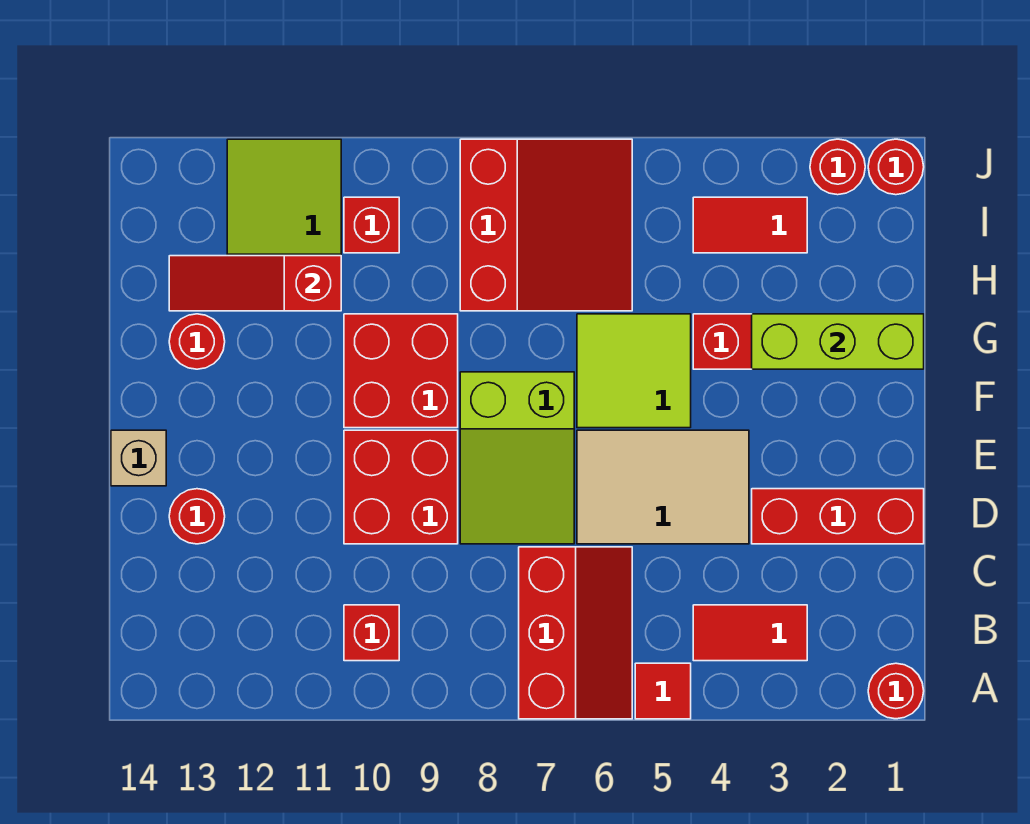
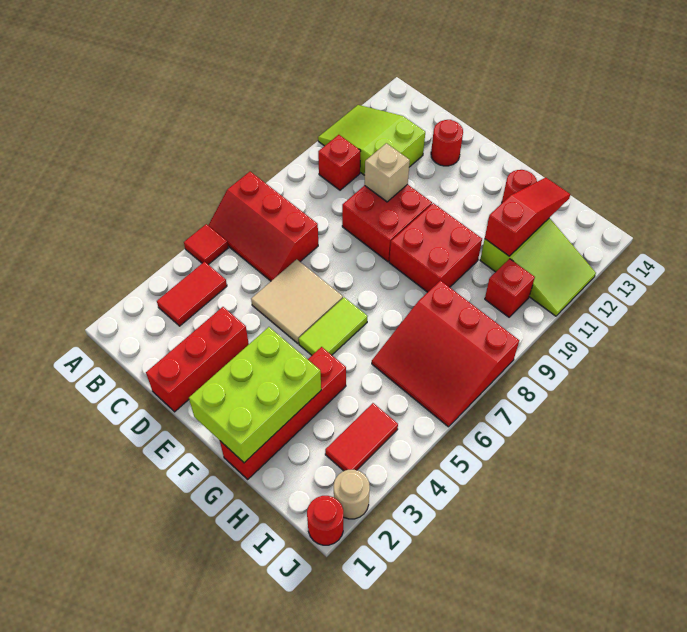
red round brick A1 level 1 -> none
tan tile D4:E6 level 1 -> tan tile D5:E6 level 1
lime slope D7:F8 level 1 top F -> lime slope A11:C12 level 1 top C
tan brick E14 level 1 -> tan brick D10 level 2
lime tile F5:G6 level 1 -> lime tile F5:F6 level 1
lime brick G1:G3 level 2 -> lime brick F1:G3 level 2
red round brick J2 level 1 -> tan round brick J2 level 1

